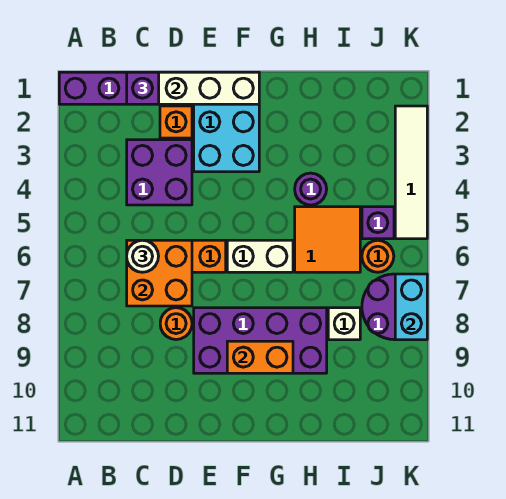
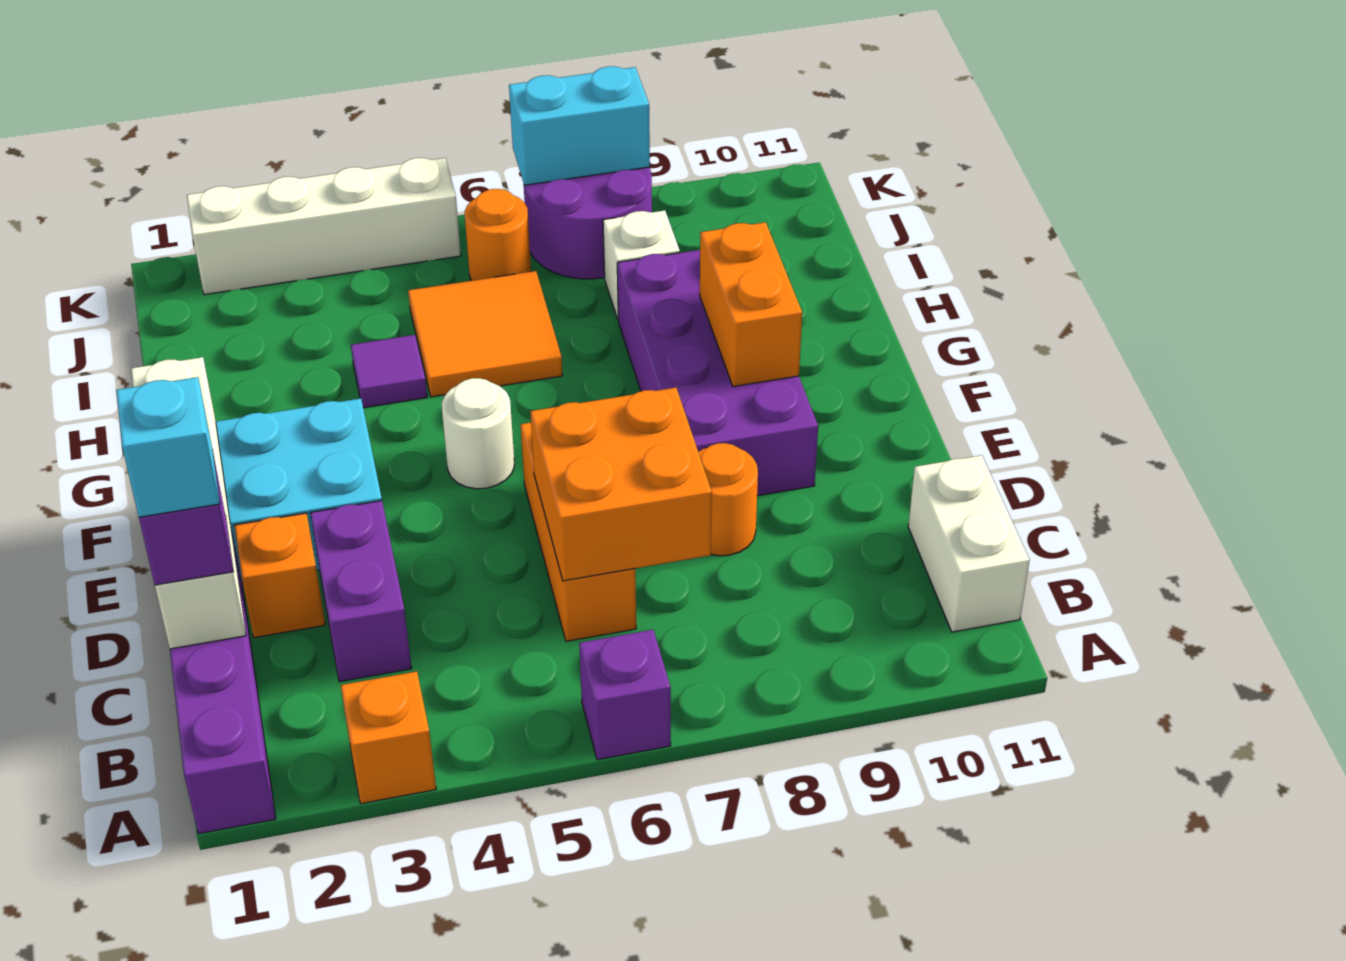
none -> orange brick A3 level 1
none -> cyan brick C1 level 4
purple brick C3:D4 level 1 -> purple brick C3:D3 level 1
white round brick C6 level 3 -> white round brick F5 level 1
white brick F6:G6 level 1 -> white brick B11:C11 level 1
purple round brick H4 level 1 -> purple tile H4 level 1
purple brick J5 level 1 -> purple brick A6 level 1
white tile K2:K5 level 1 -> white brick K2:K5 level 1

